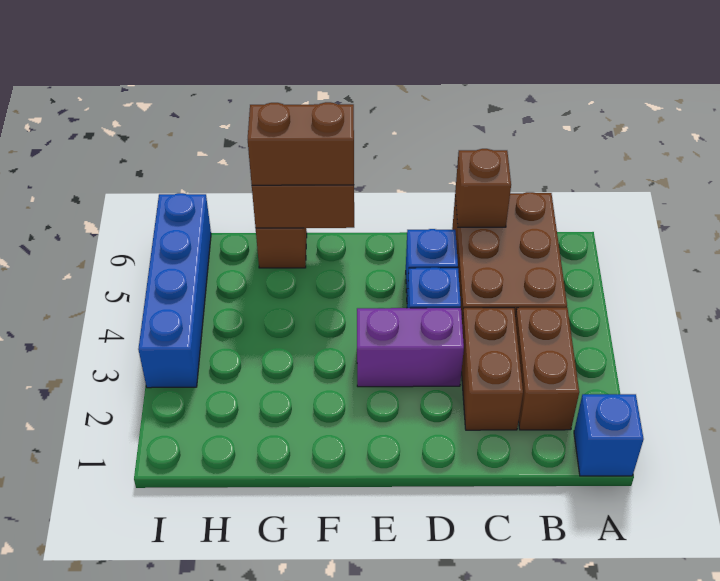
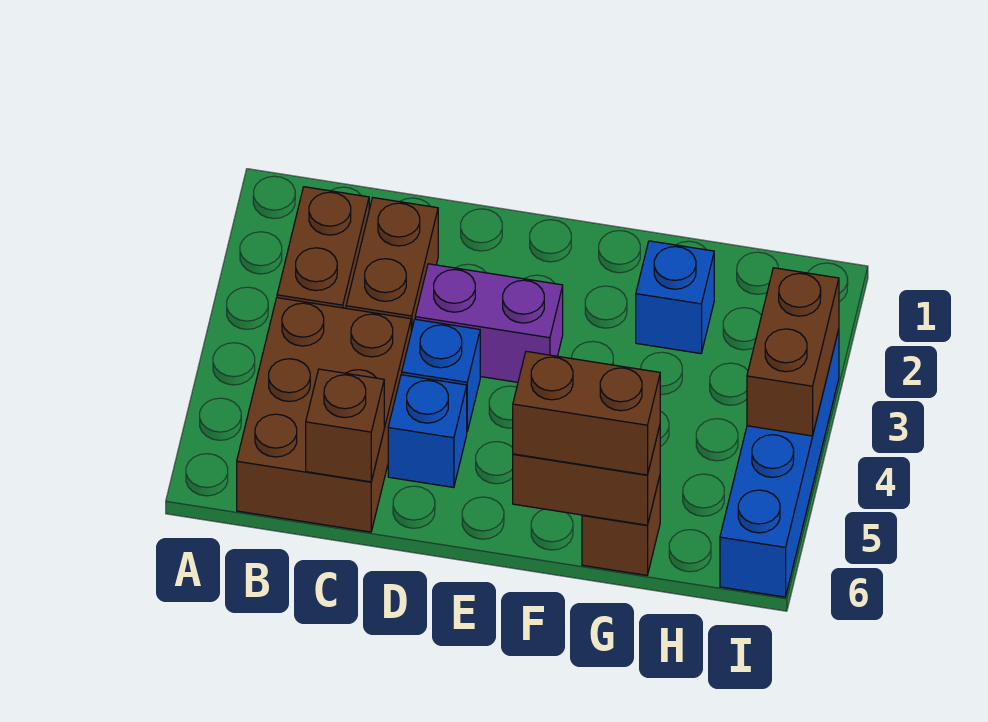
blue brick A1 level 1 -> blue brick G2 level 1
none -> brown brick I3:I4 level 2

